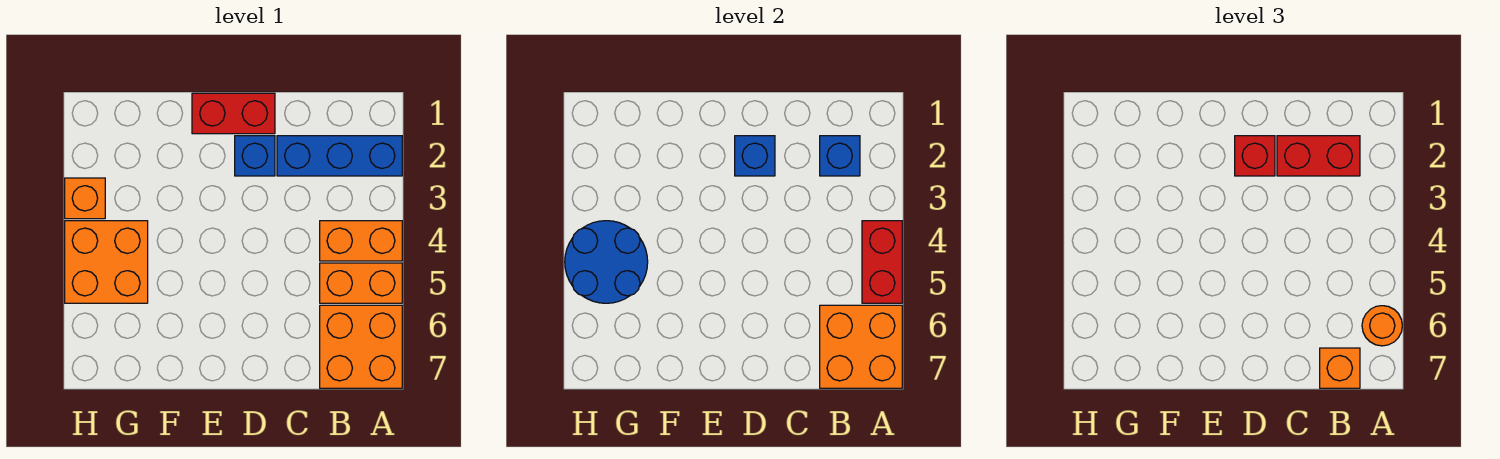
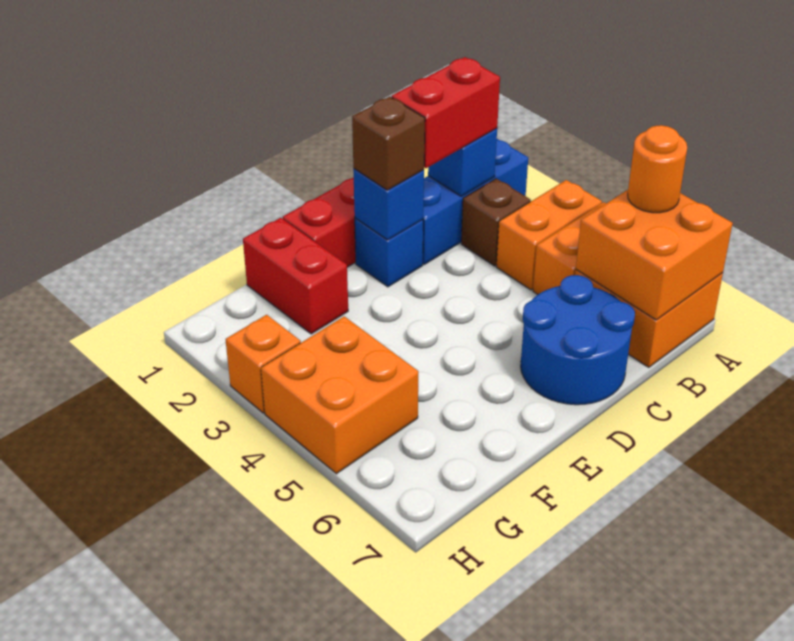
red brick A4:A5 level 2 -> red brick F1:F2 level 1
none -> brown brick B3 level 1
orange brick B7 level 3 -> none
red brick D2 level 3 -> brown brick D2 level 3
blue round brick G4:H5 level 2 -> blue round brick C6:D7 level 1

